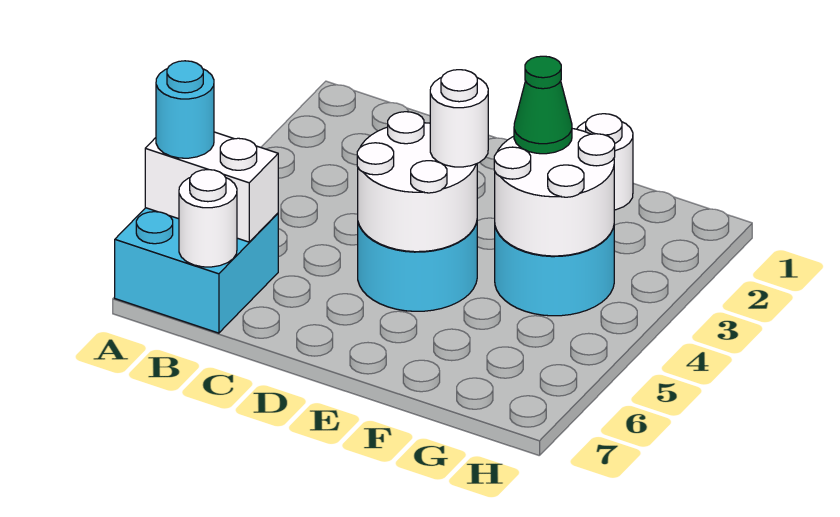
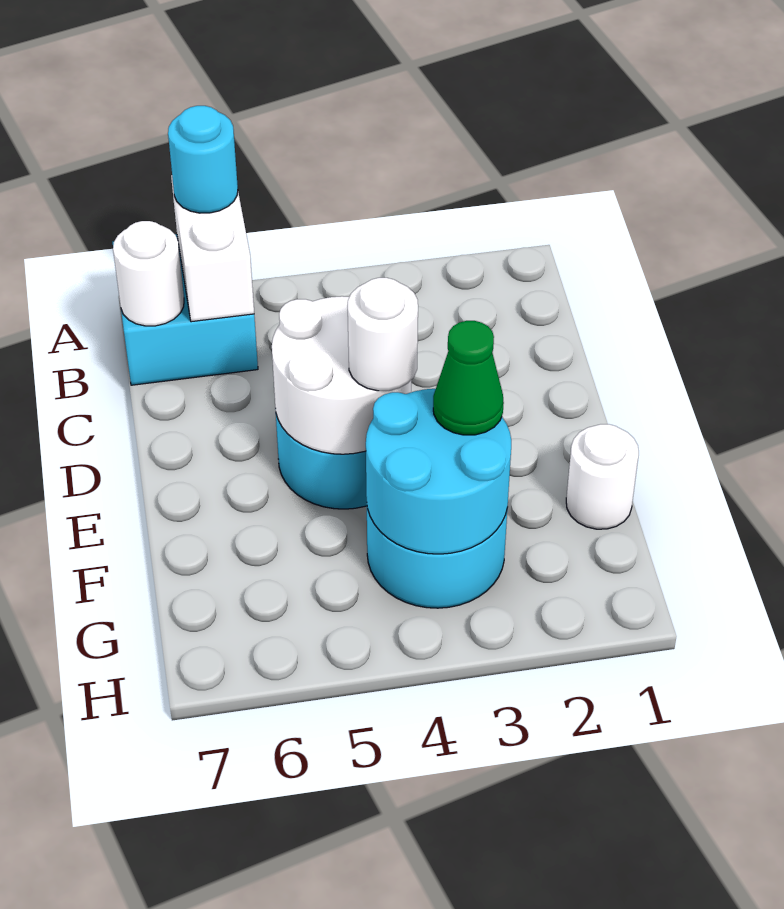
white round brick F3:G4 level 2 -> cyan round brick F3:G4 level 2

